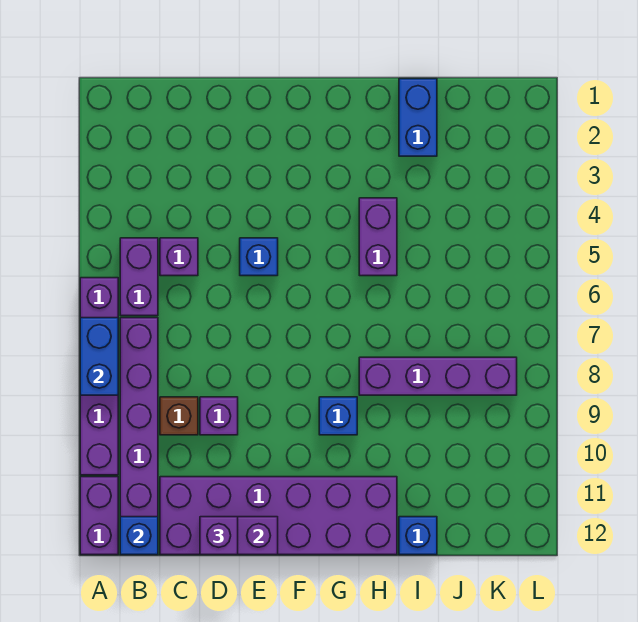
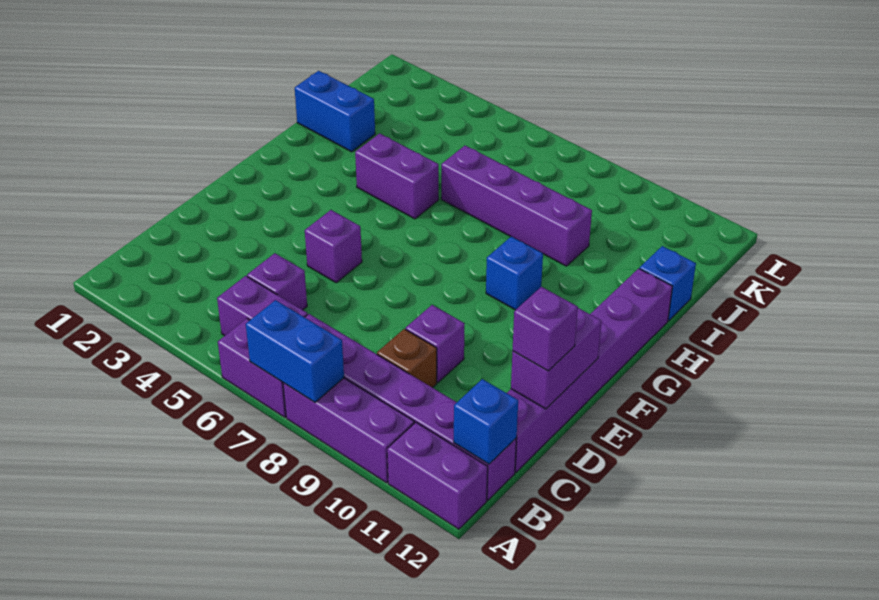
purple brick C11:H12 level 1 -> purple brick C12:H12 level 1
blue brick E5 level 1 -> purple brick E5 level 1
purple brick H8:K8 level 1 -> purple brick I6:I9 level 1

